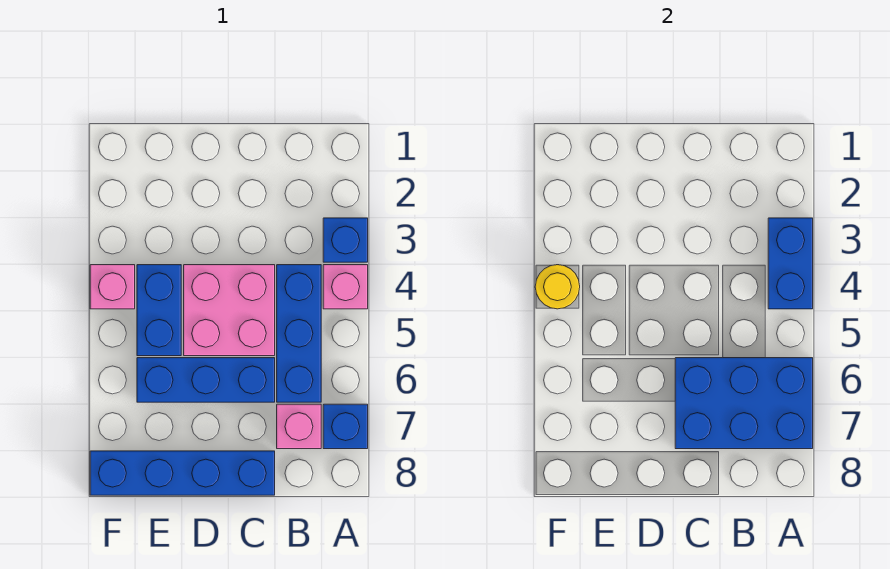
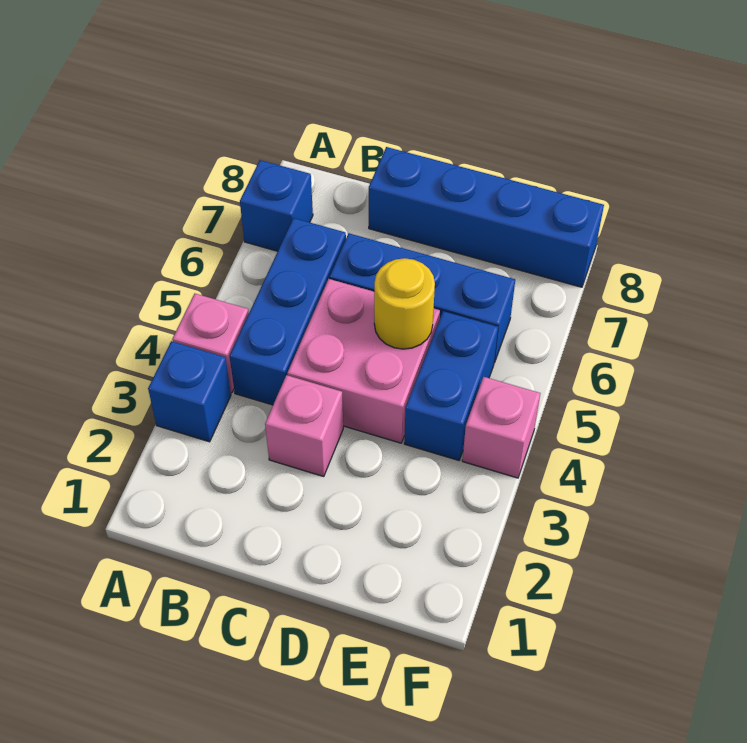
blue brick A3:A4 level 2 -> none
blue brick A6:C7 level 2 -> none
pink brick B7 level 1 -> pink brick C3 level 1
yellow round brick F4 level 2 -> yellow round brick D5 level 2

